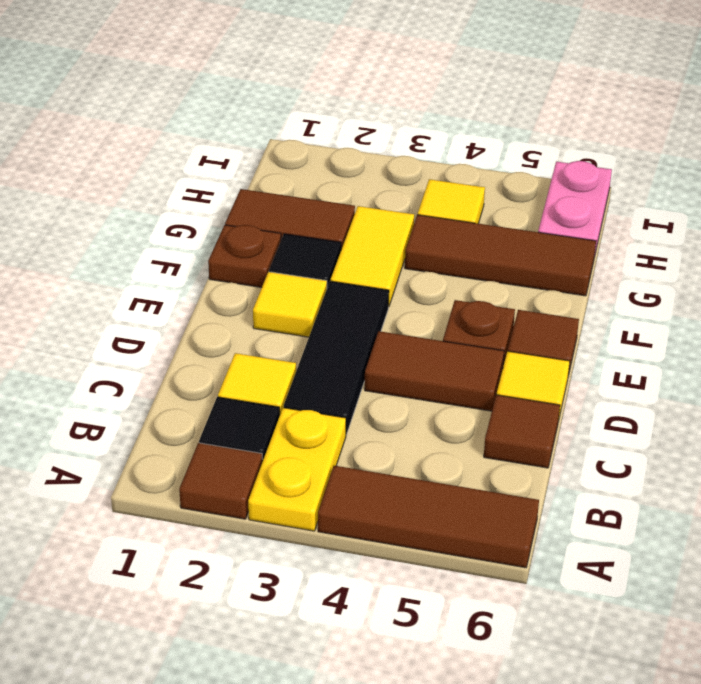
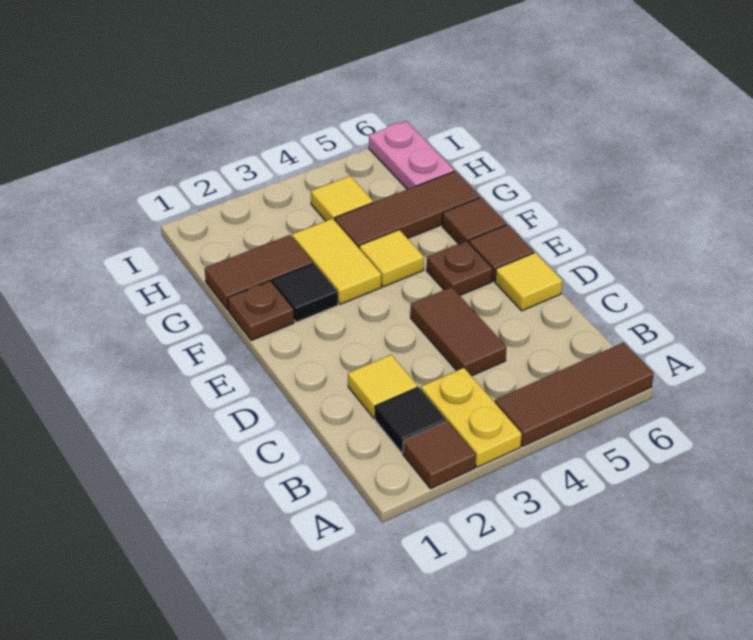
black tile C3:E3 level 1 -> none
brown tile C6 level 1 -> brown tile F6 level 1
brown tile D4:D5 level 1 -> brown tile C4:D4 level 1
yellow tile E2 level 1 -> yellow tile F4 level 1

